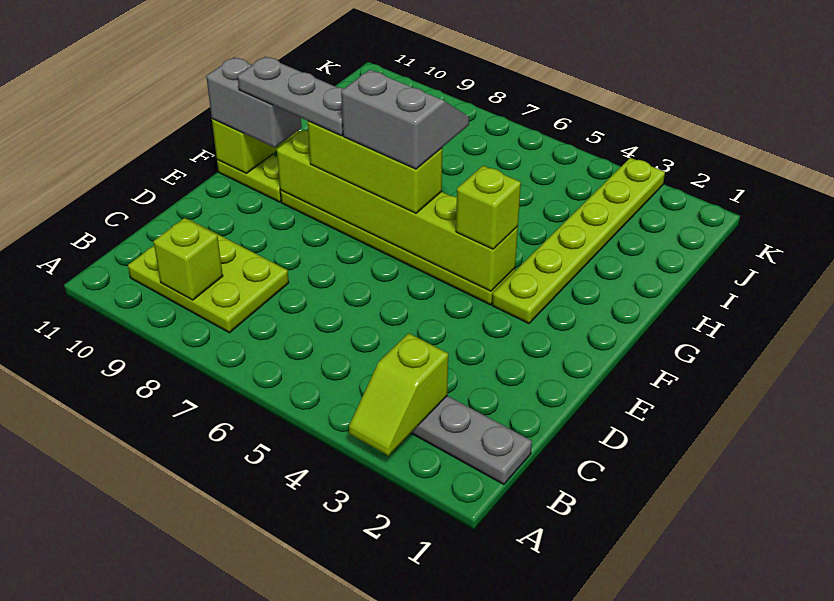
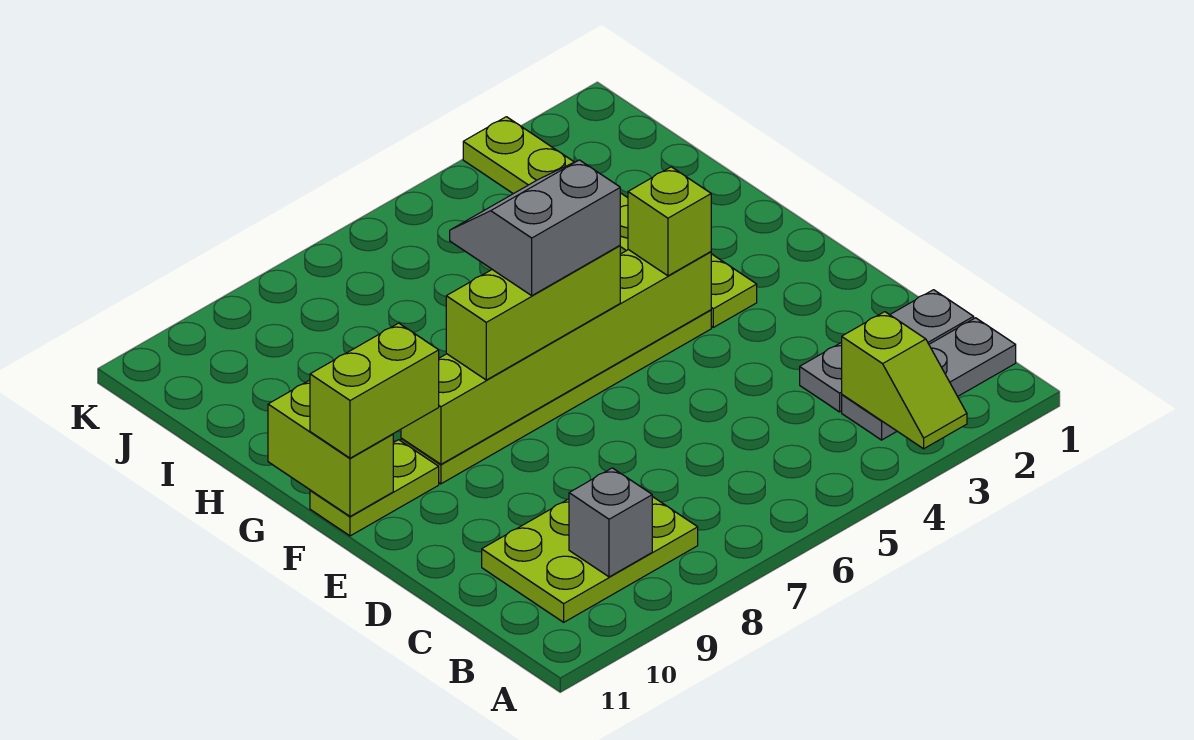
lime brick B9 level 2 -> grey brick B9 level 2
grey plate F8:F10 level 4 -> grey plate C1:C3 level 1
grey brick F10:F11 level 3 -> lime brick F10:F11 level 3

